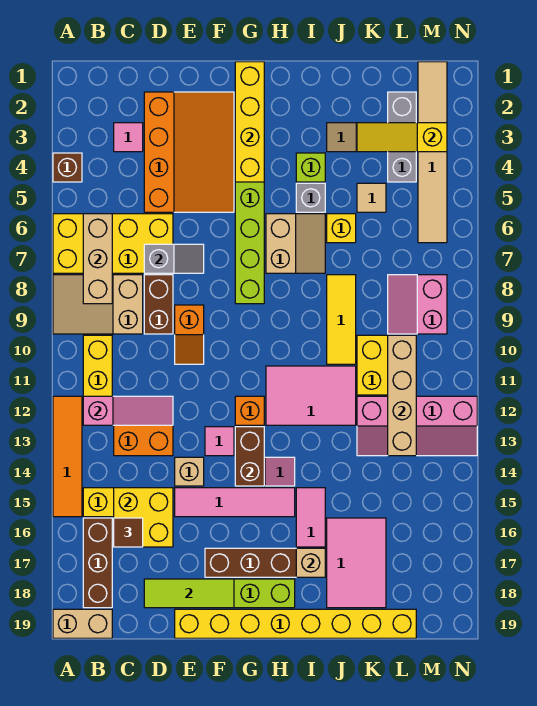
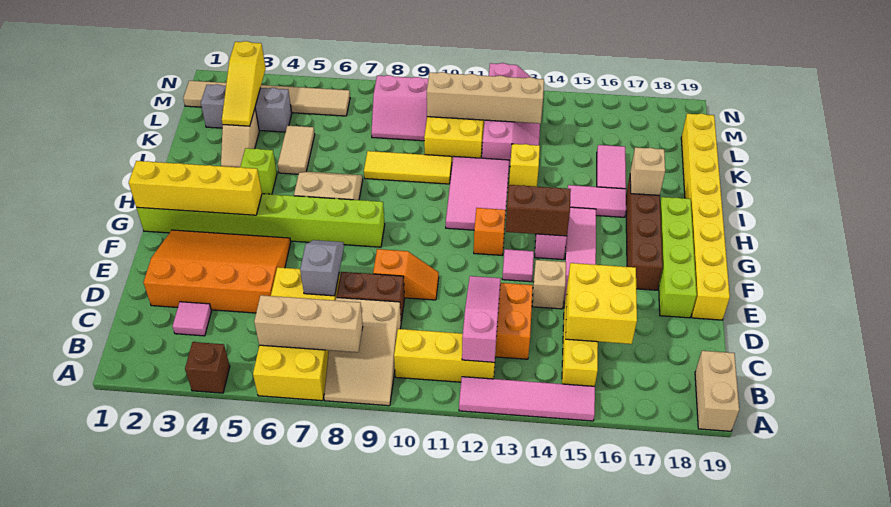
orange tile A12:A15 level 1 -> pink tile A12:A15 level 1
brown brick B16:B18 level 1 -> none
brown tile C16 level 3 -> none
lime tile D18:F18 level 2 -> none
grey brick I5 level 1 -> none
yellow brick J6 level 1 -> yellow brick J13 level 1
pink tile J16:K18 level 1 -> pink tile J16:K16 level 1
tan tile K5 level 1 -> tan tile J5:K5 level 1

